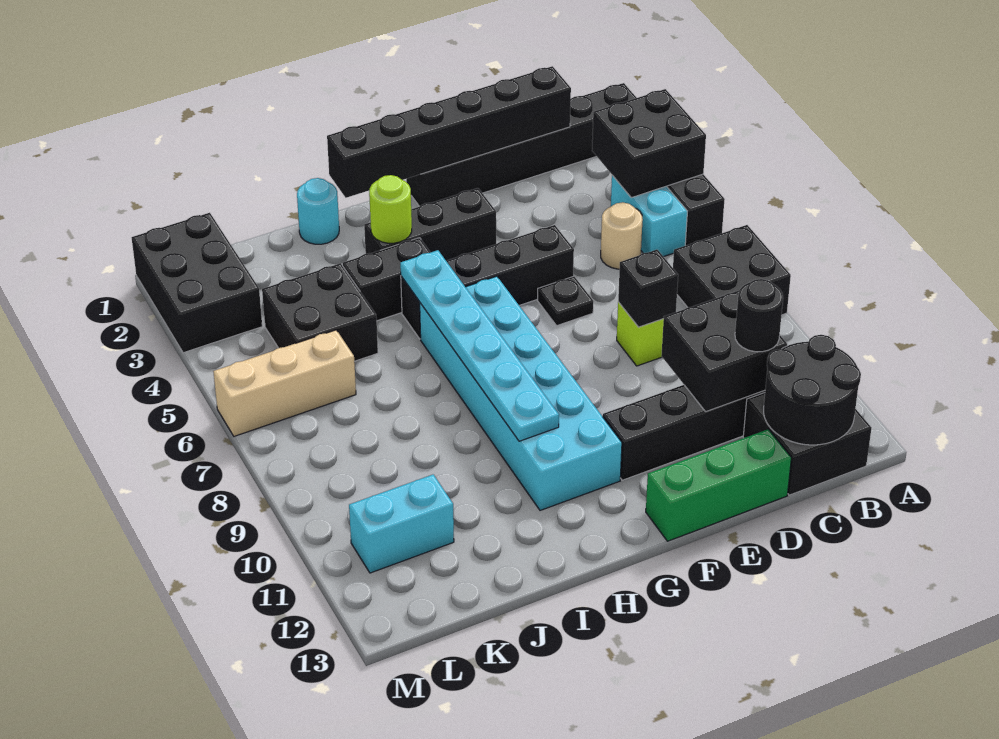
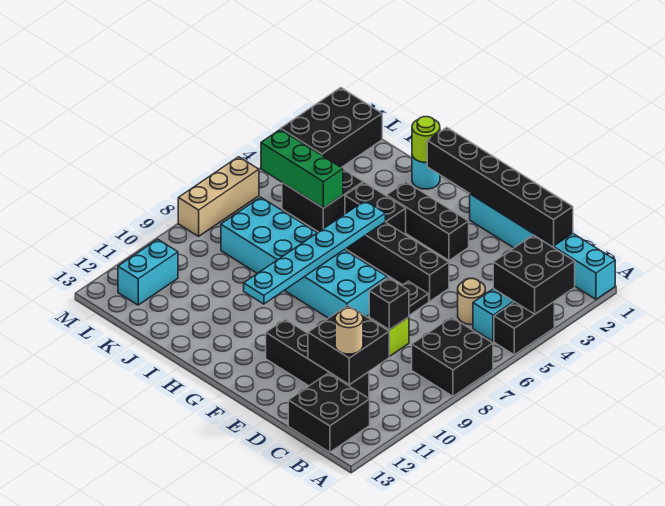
black brick A1:F1 level 1 -> cyan brick A1:F1 level 1
black round brick B12:C13 level 2 -> none
black round brick C11 level 3 -> tan round brick C11 level 3
green brick D13:F13 level 1 -> green brick J5:L5 level 2
cyan brick G6:H11 level 1 -> cyan brick F7:K8 level 1
lime round brick H3 level 2 -> lime round brick I1 level 2
tan brick K6:M6 level 1 -> tan brick M6:M8 level 1
cyan brick K11:L11 level 1 -> cyan brick L11:L12 level 1

